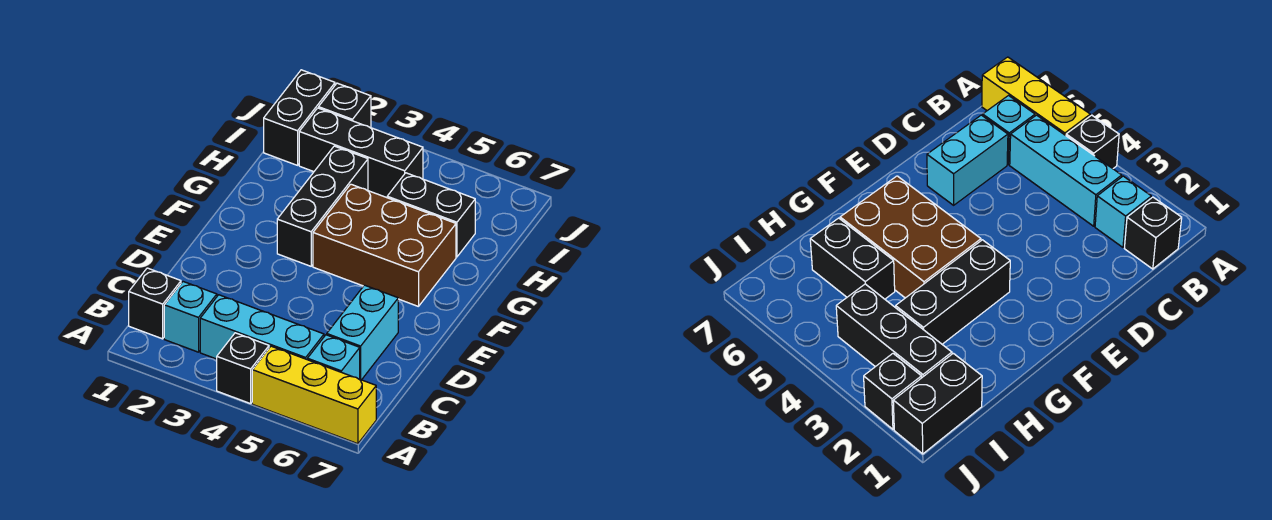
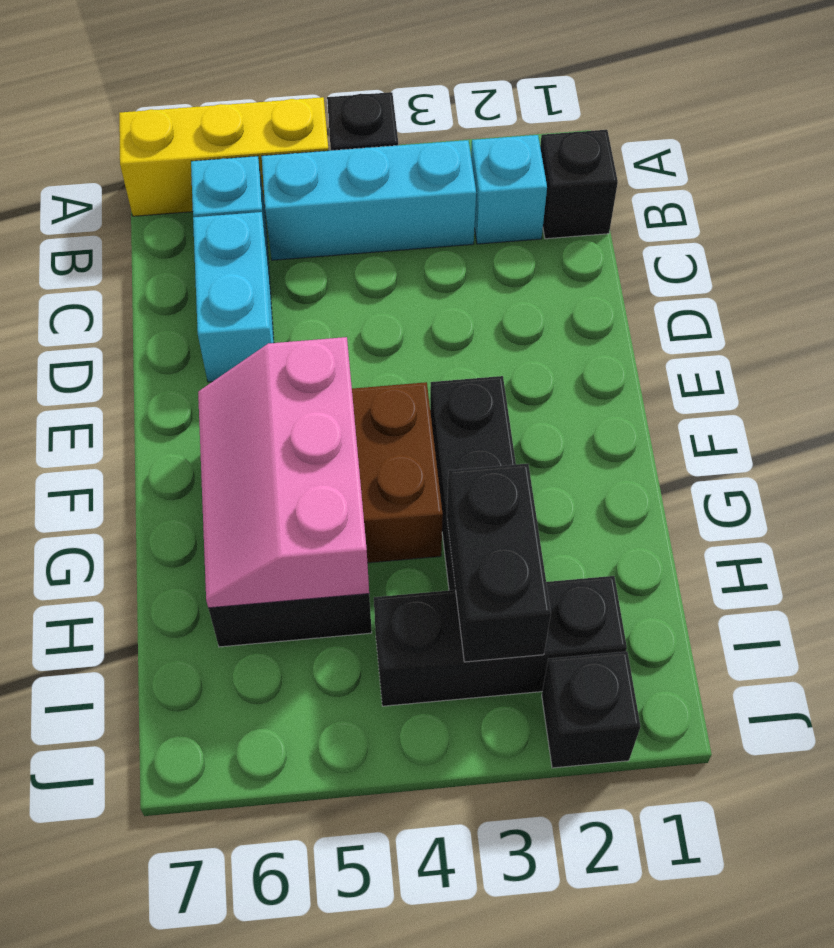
none -> pink slope F5:H6 level 2 top 5
black brick I1:J1 level 1 -> black brick H3:I3 level 2

